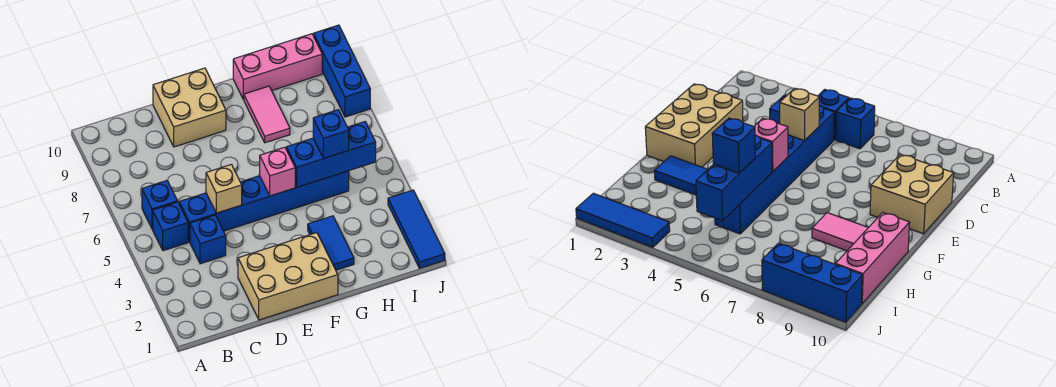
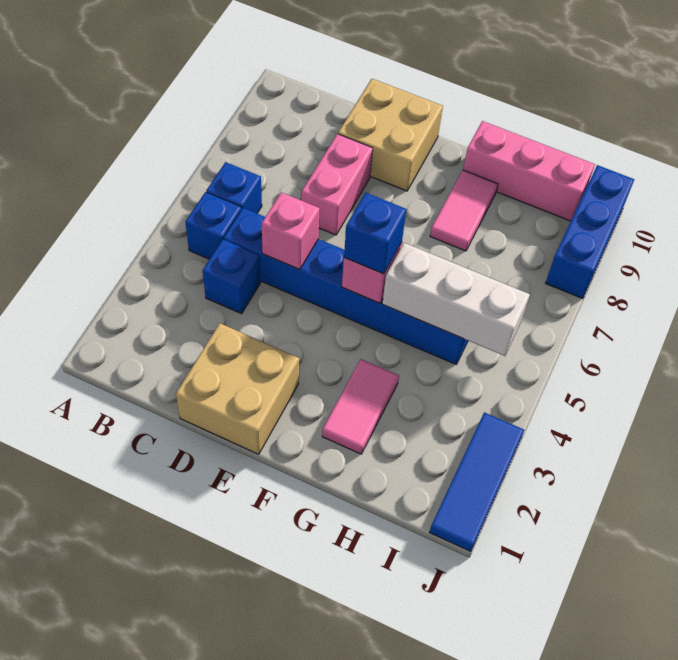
tan brick D1:F2 level 1 -> tan brick D1:E2 level 1
tan brick D5 level 2 -> pink brick D5 level 2
none -> pink brick D7:D8 level 1
blue tile G2:G3 level 1 -> pink tile G2:G3 level 1
blue brick G5:I5 level 2 -> white brick G5:I5 level 2
blue brick H5 level 3 -> blue brick F5 level 3

